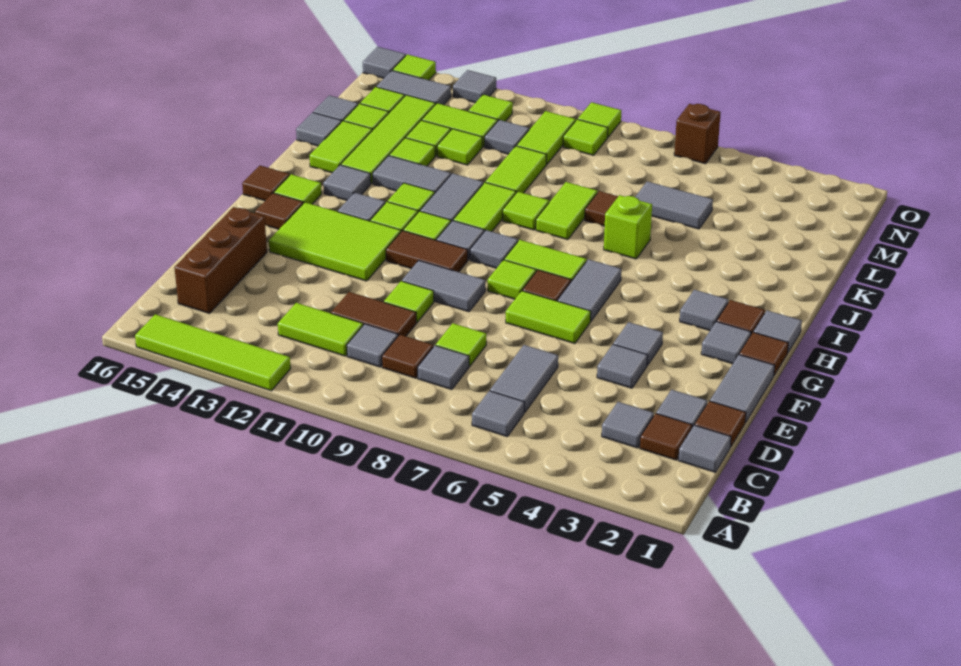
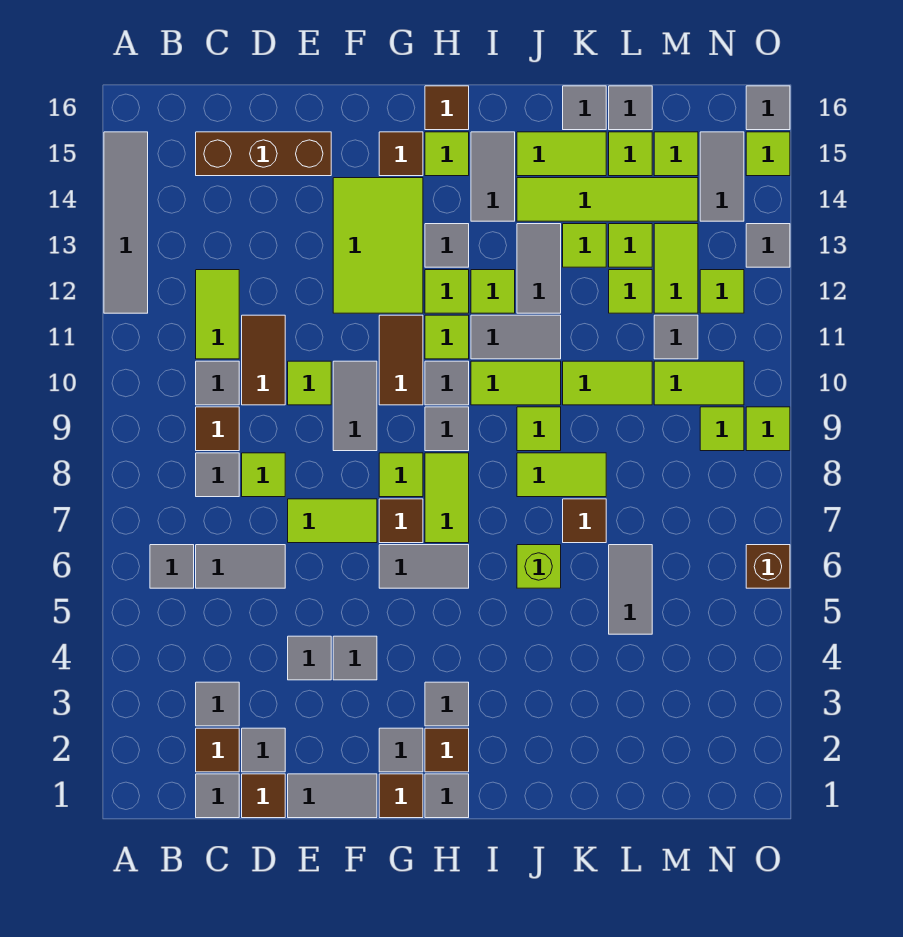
lime tile A12:A15 level 1 -> grey tile A12:A15 level 1
lime tile F6:F7 level 1 -> lime tile E7:F7 level 1
grey tile I14 level 1 -> grey tile I14:I15 level 1

